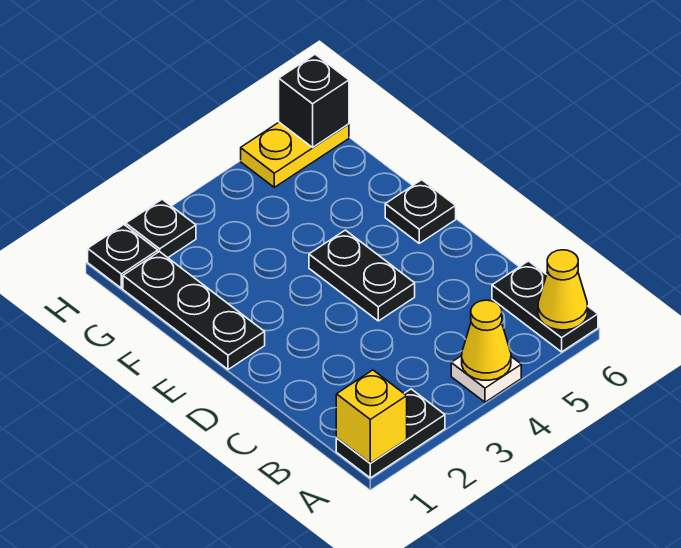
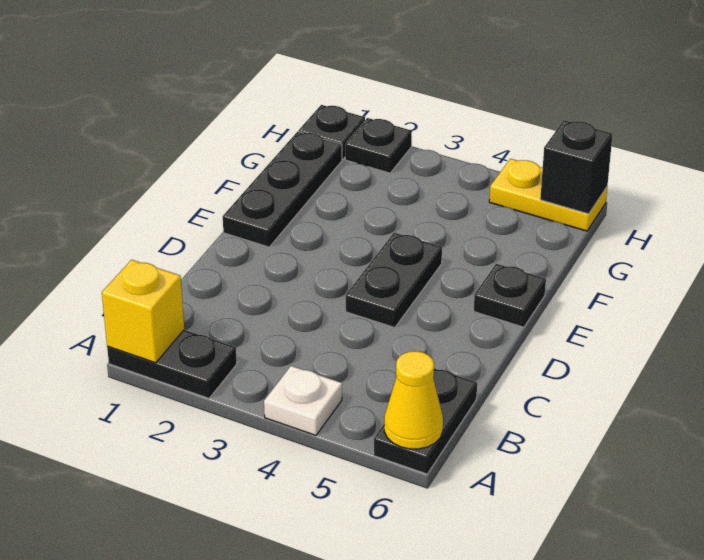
yellow cone A4 level 2 -> none

